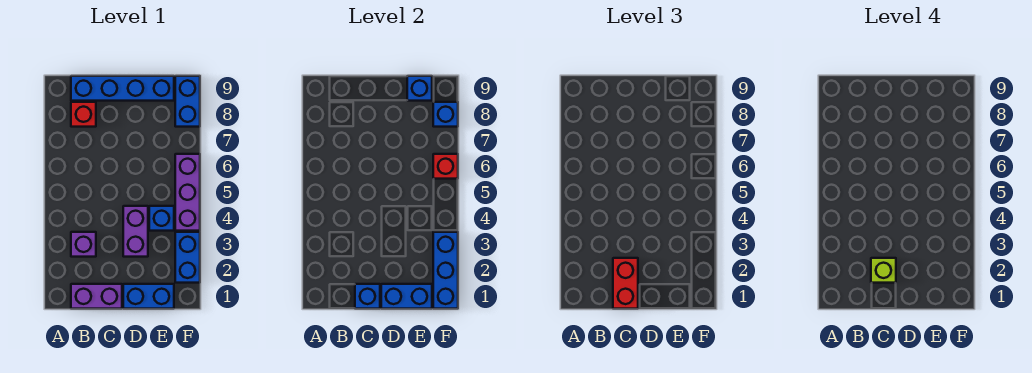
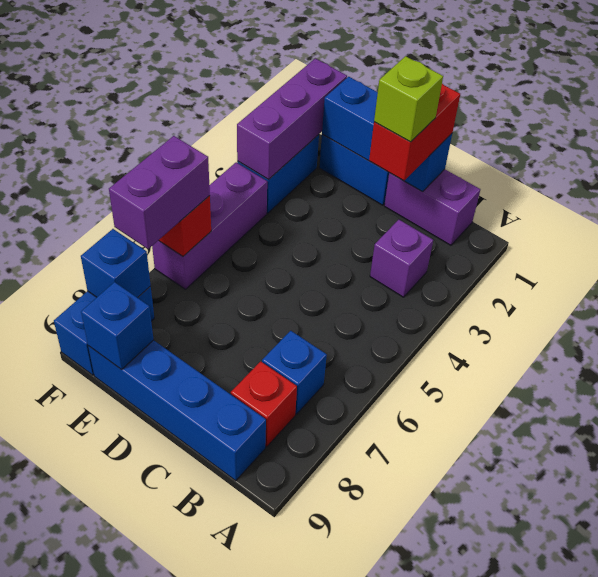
purple brick D3:D4 level 1 -> purple brick F6:F7 level 3
blue brick E4 level 1 -> blue brick B7 level 1
blue brick F1:F3 level 2 -> purple brick F1:F3 level 2

